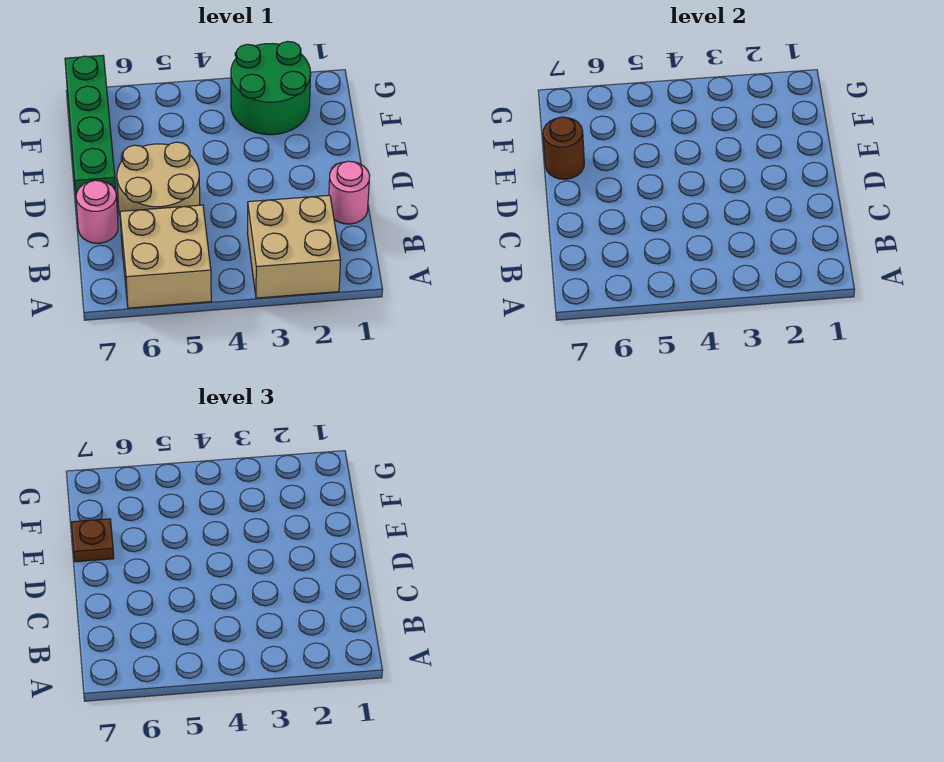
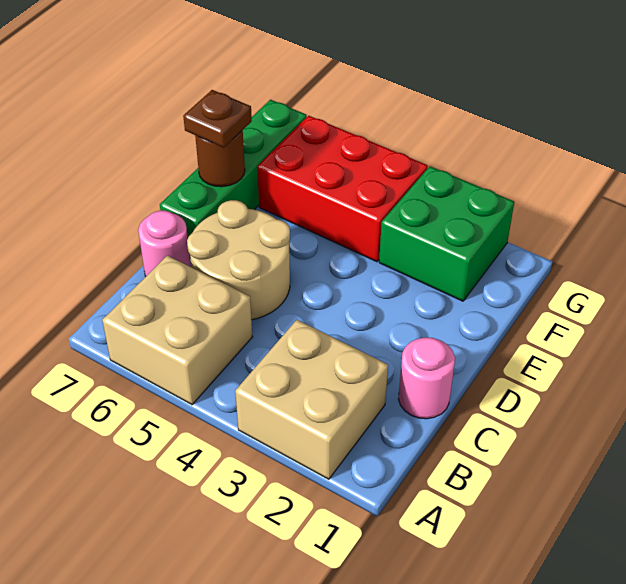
green round brick F2:G3 level 1 -> green brick F2:G3 level 1
none -> red brick F4:G6 level 1

